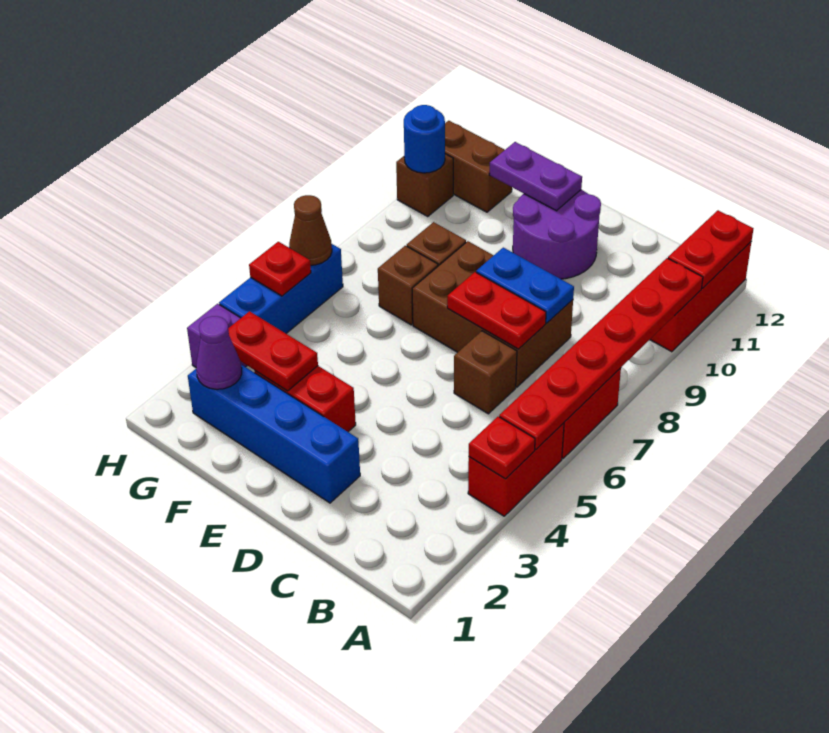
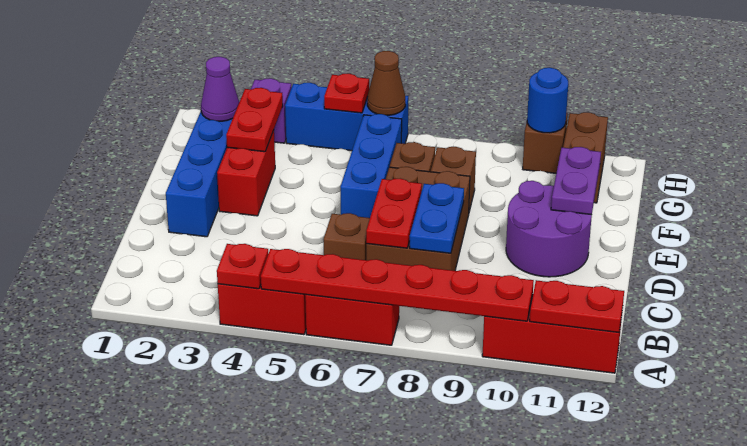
none -> blue brick E6:G6 level 1

